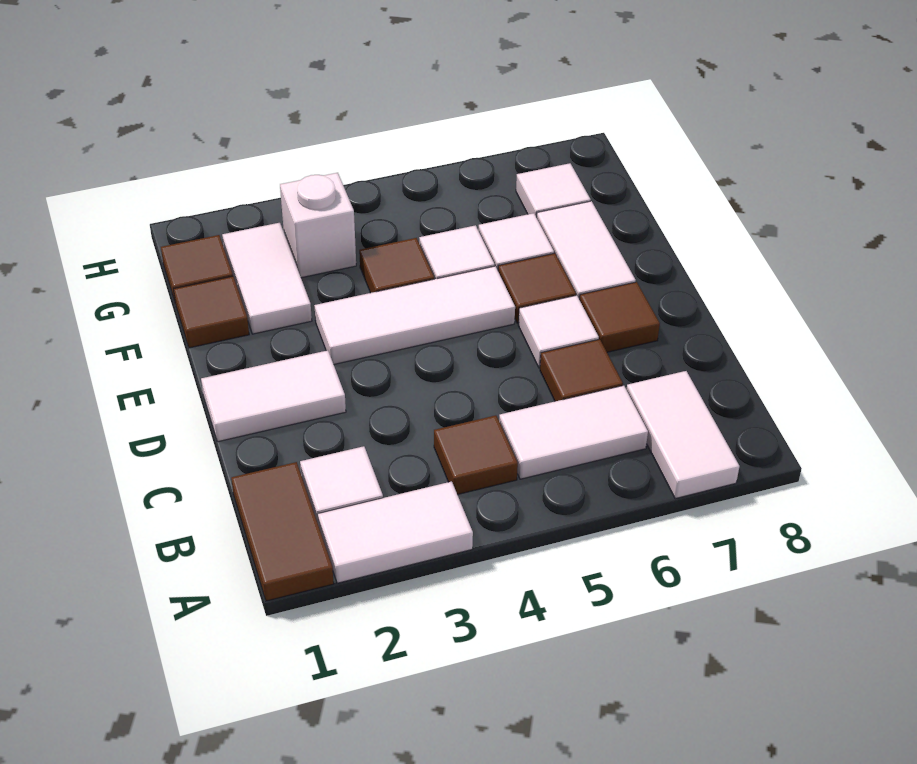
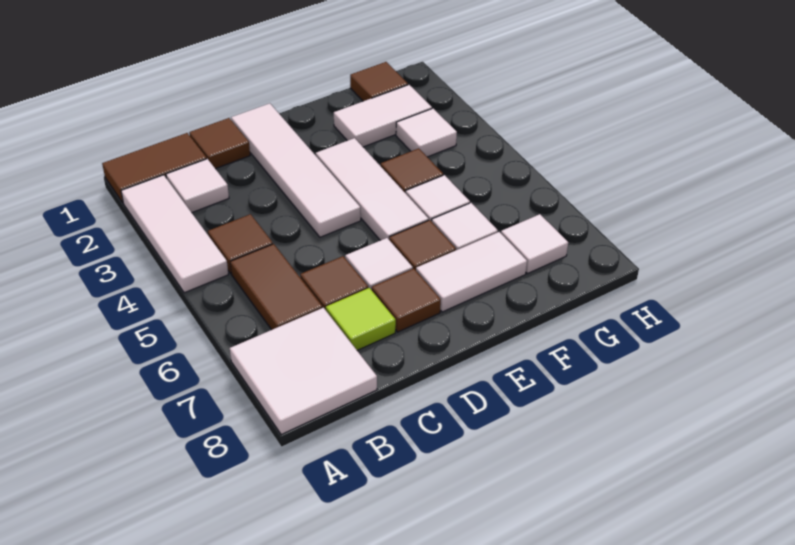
white tile A2:A3 level 1 -> white tile A2:A4 level 1
white tile A7:B7 level 1 -> white tile A7:B8 level 1
white tile B5:B6 level 1 -> brown tile B5:B6 level 1
none -> lime tile C7 level 1
white tile D1:D2 level 1 -> white tile D1:D4 level 1
brown tile F1 level 1 -> brown tile C1 level 1
white brick G3 level 1 -> white tile G3 level 1

